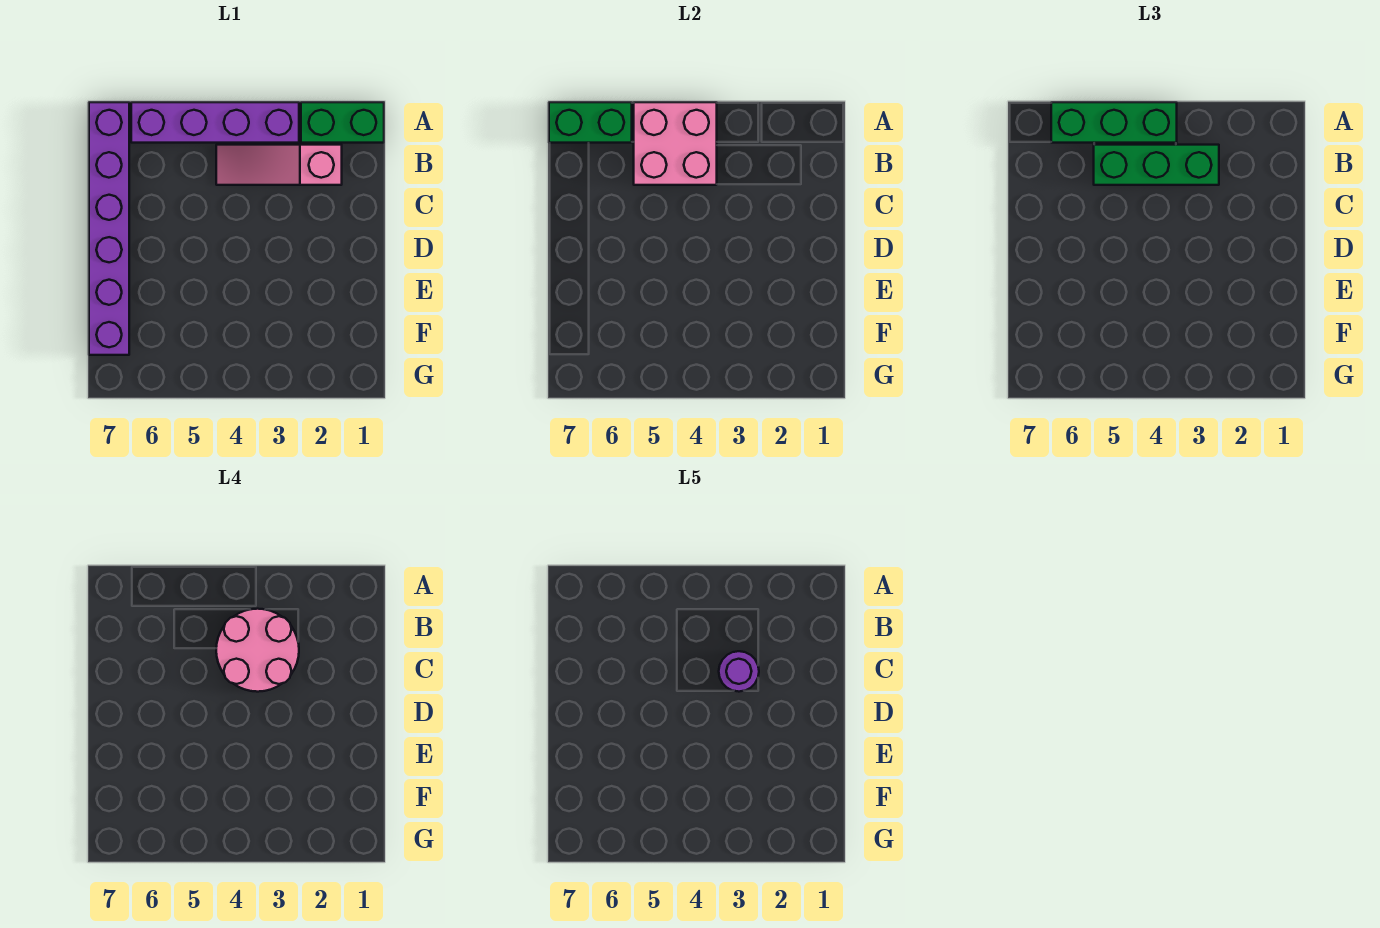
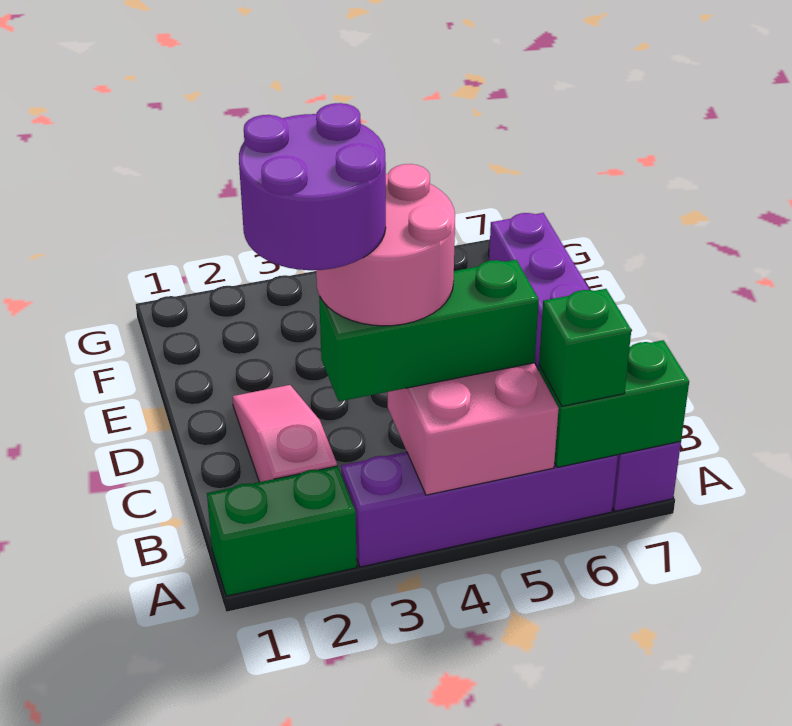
green brick A4:A6 level 3 -> green brick A6 level 3
pink slope B2:B4 level 1 top 2 -> pink slope B2:D2 level 1 top B
purple round brick C3 level 5 -> purple round brick B2:C3 level 5

